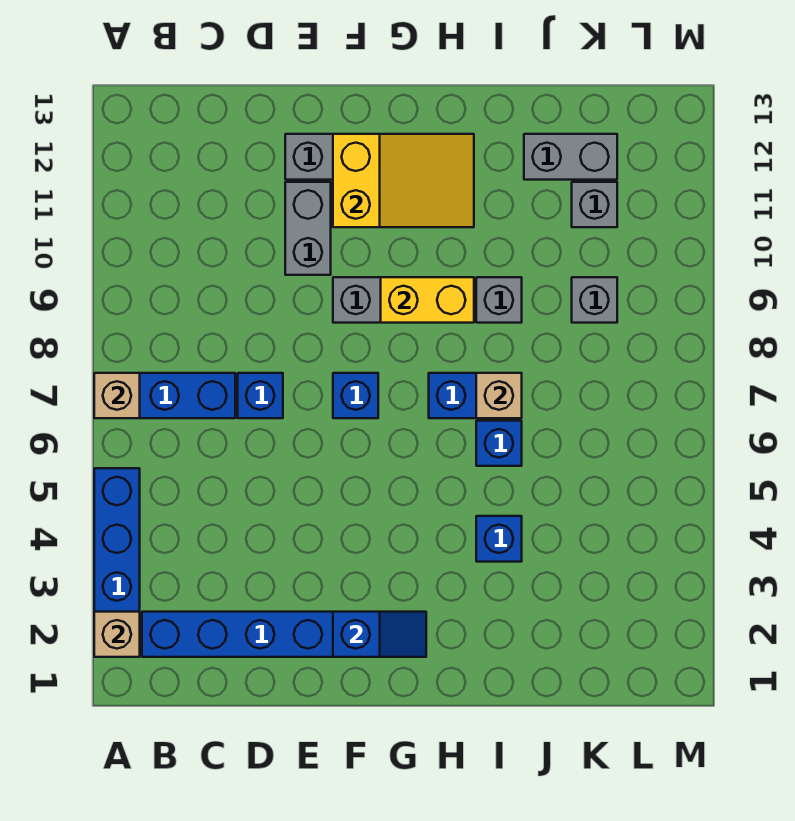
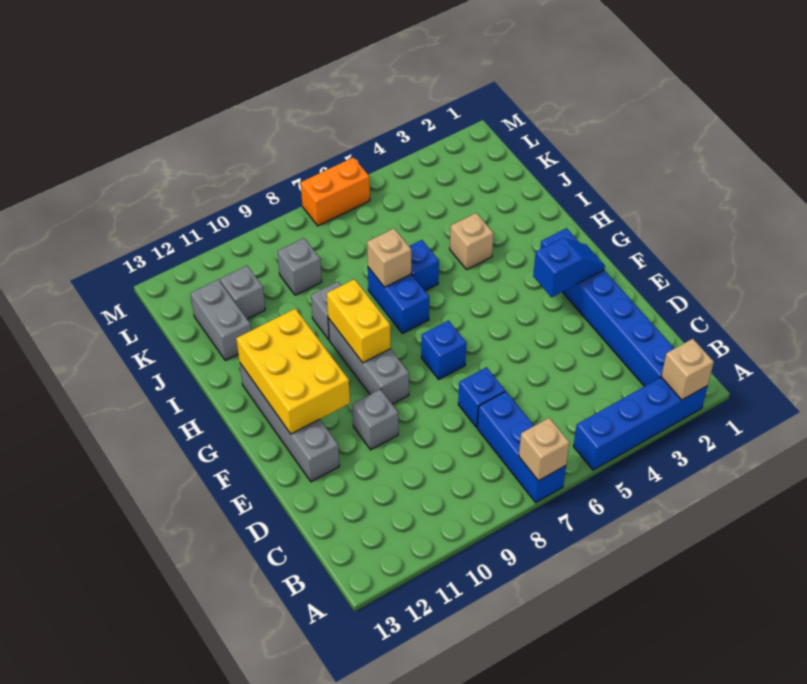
grey brick E10:E11 level 1 -> grey brick E10 level 1
blue slope F2:G2 level 2 top F -> blue slope F2:F3 level 2 top 3
yellow slope F11:H12 level 2 top F -> yellow brick F11:H12 level 2
blue brick I4 level 1 -> tan brick I4 level 1
none -> orange brick M6:M7 level 1

